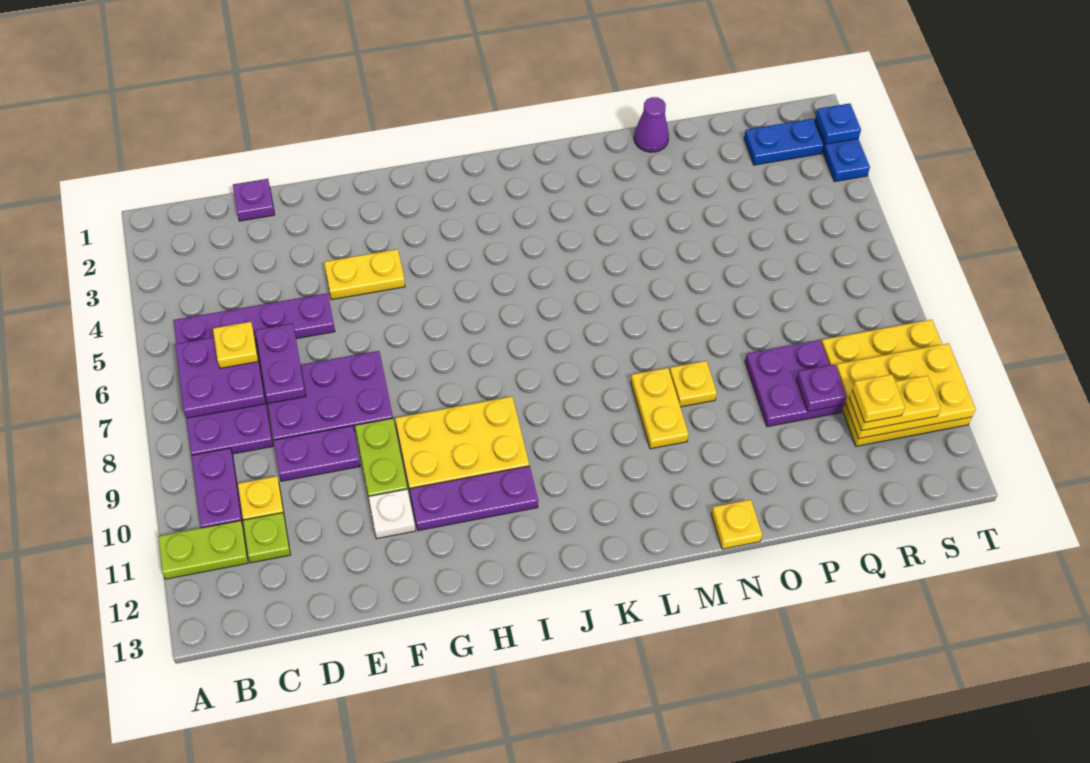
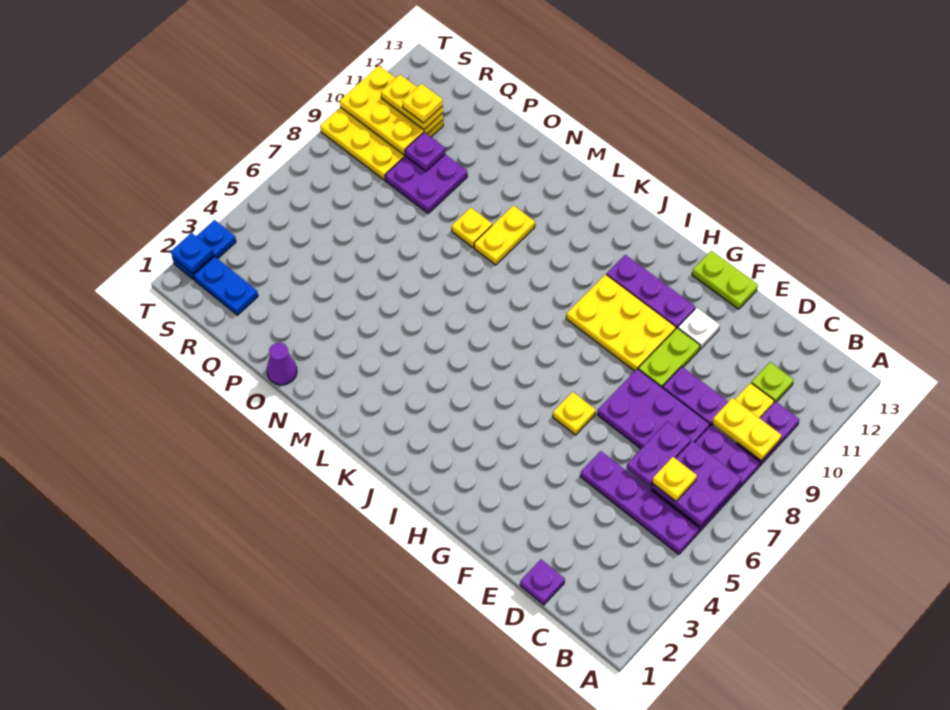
lime plate A11:B11 level 1 -> lime plate F13:G13 level 1
yellow plate F4:G4 level 1 -> yellow plate B9:C9 level 2
yellow plate N13 level 1 -> yellow plate G6 level 1

